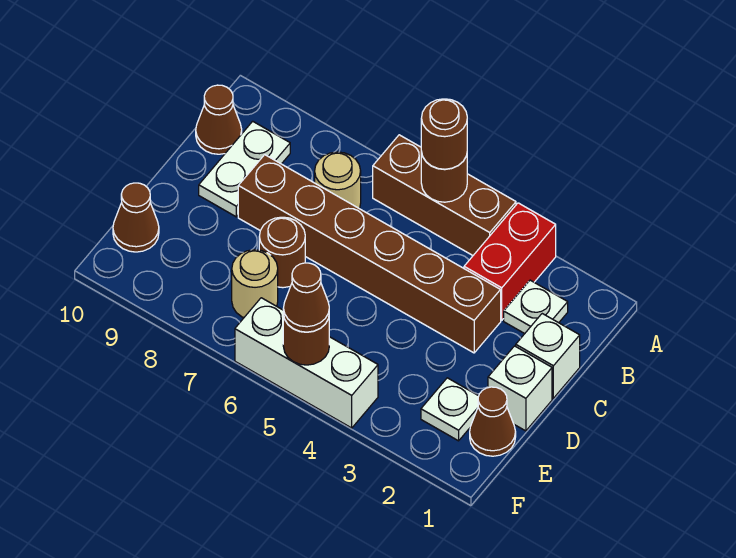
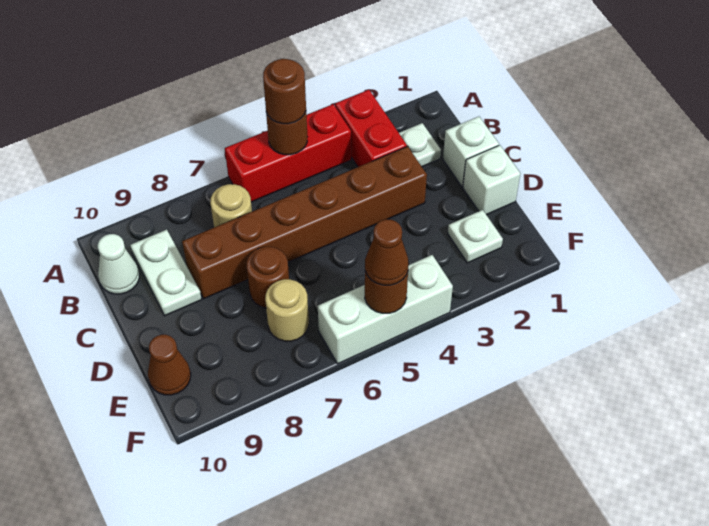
brown brick A4:A6 level 1 -> red brick A4:A6 level 1
brown cone B10 level 1 -> white cone B10 level 1
brown cone E1 level 1 -> none

